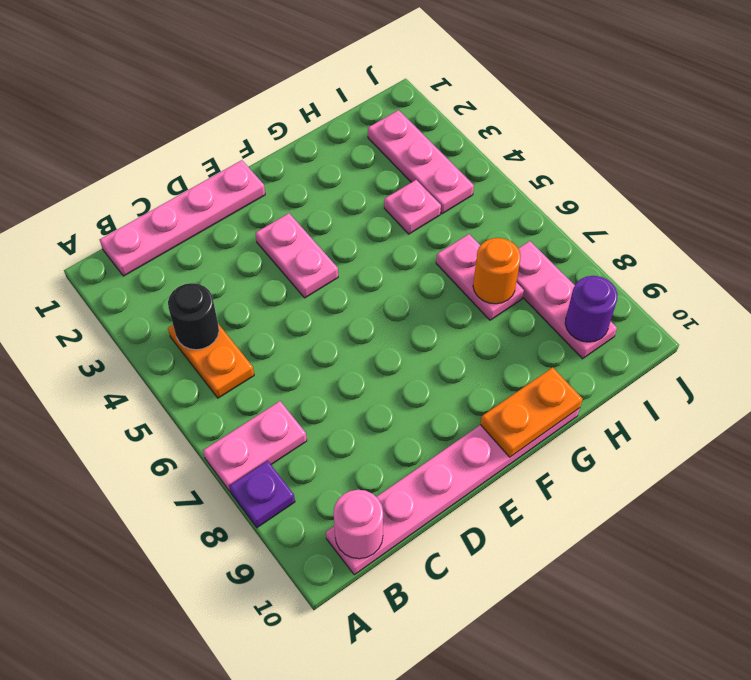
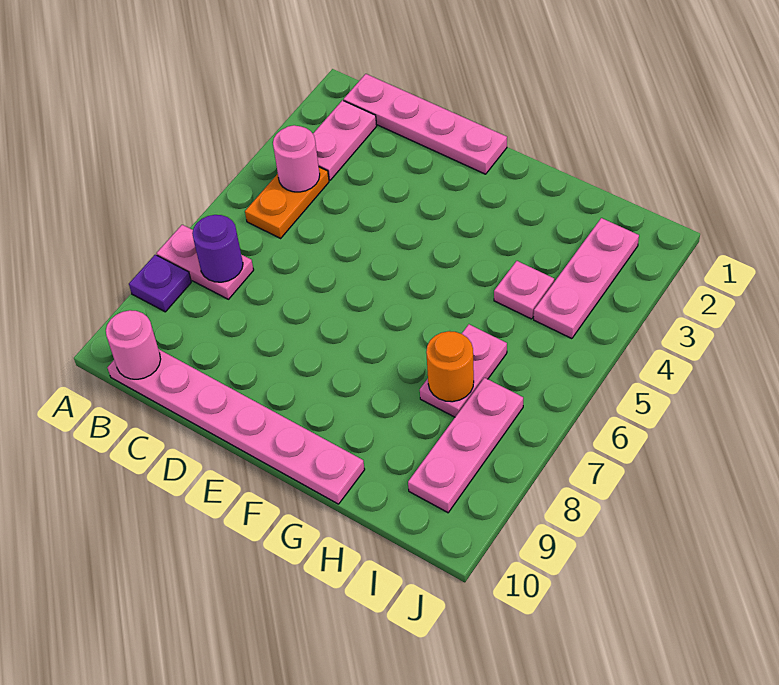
black round brick B4 level 2 -> pink round brick B4 level 2
pink plate E3:E4 level 1 -> pink plate B2:B3 level 1
orange plate F10:G10 level 2 -> none
purple round brick I9 level 2 -> purple round brick B7 level 2

